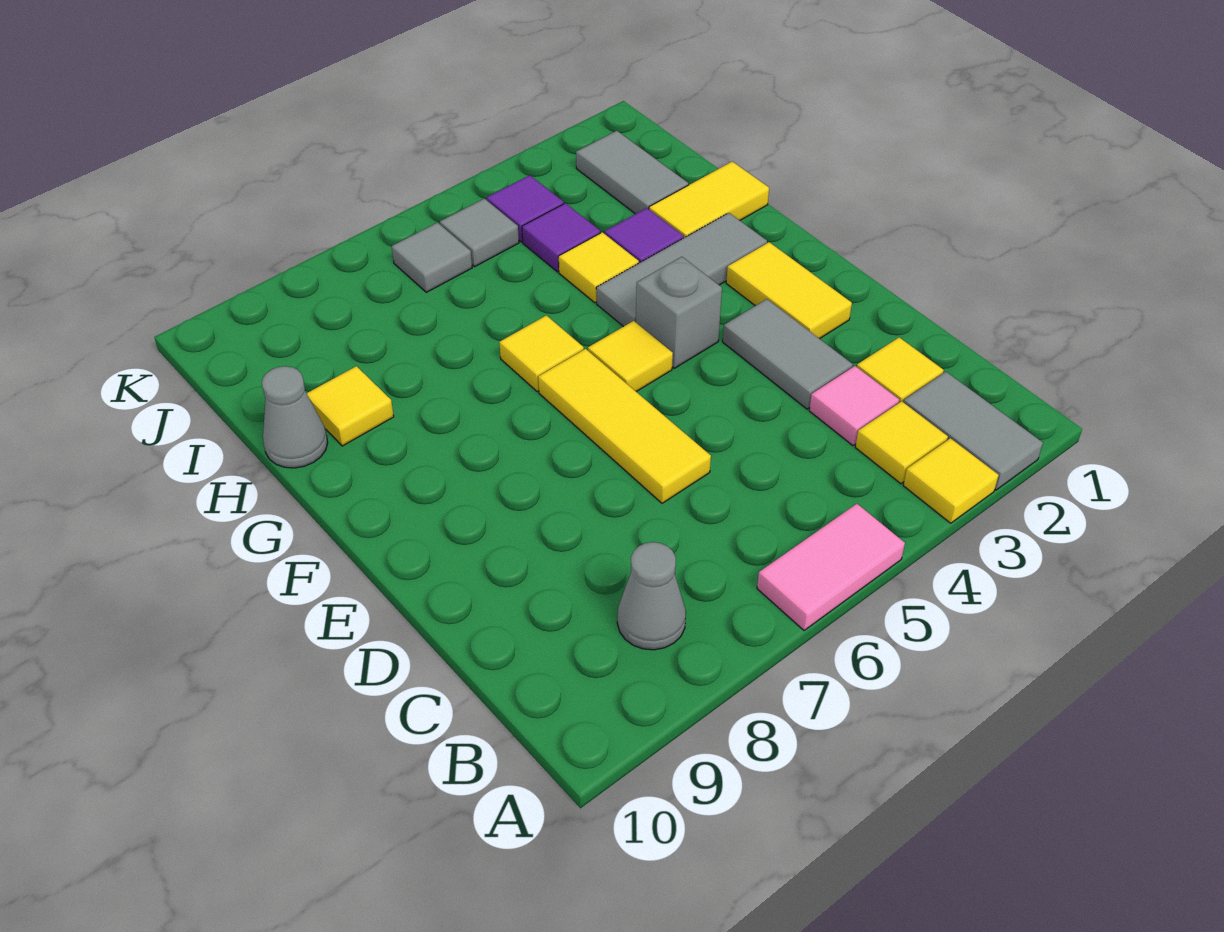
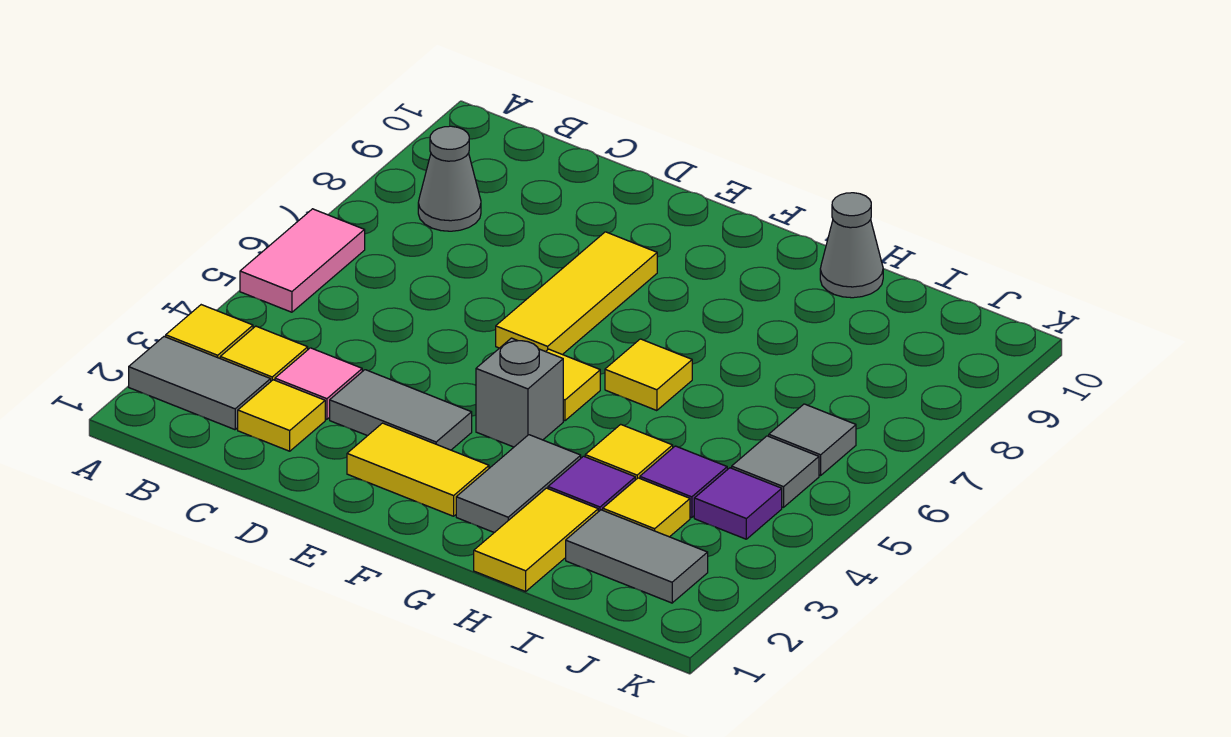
yellow tile D6:F6 level 1 -> yellow tile E6:E8 level 1
grey tile G2:G4 level 1 -> grey tile G2:G3 level 1
yellow tile H9 level 1 -> yellow tile I3 level 1

